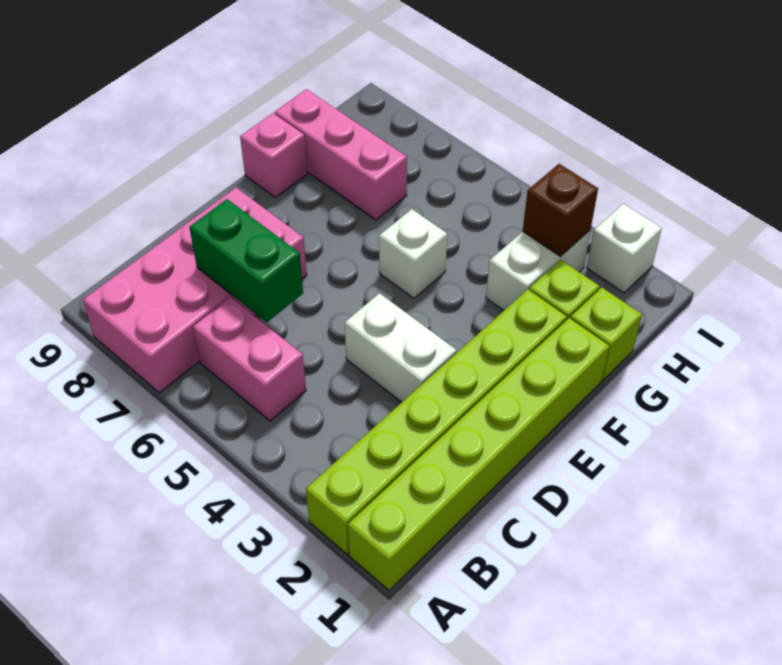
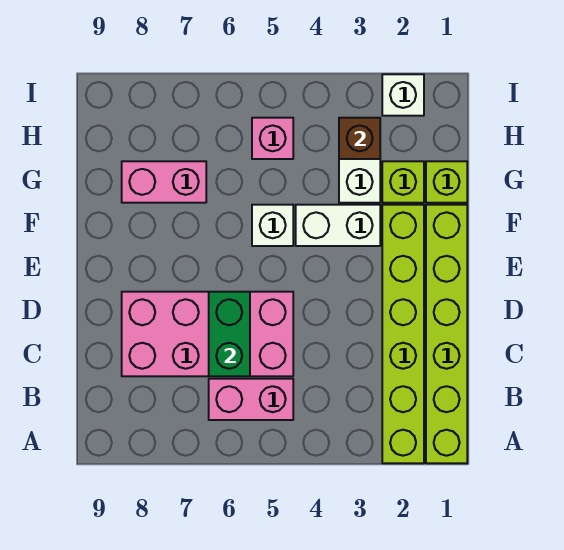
pink brick A7:D8 level 1 -> pink brick C5:D8 level 1
green brick C6:C7 level 2 -> green brick C6:D6 level 2
white brick D3:D4 level 1 -> white brick F3:F4 level 1
pink brick F9 level 1 -> pink brick H5 level 1
pink brick G7:G9 level 1 -> pink brick G7:G8 level 1

